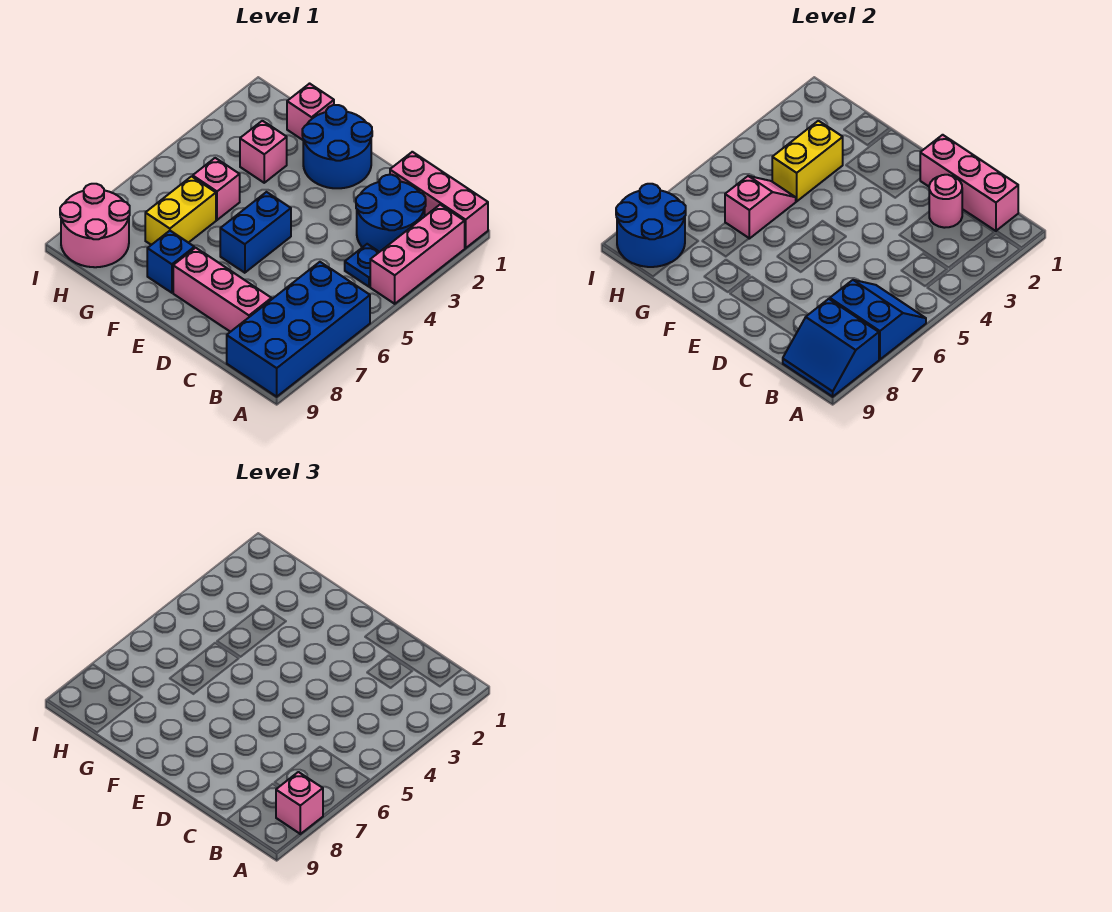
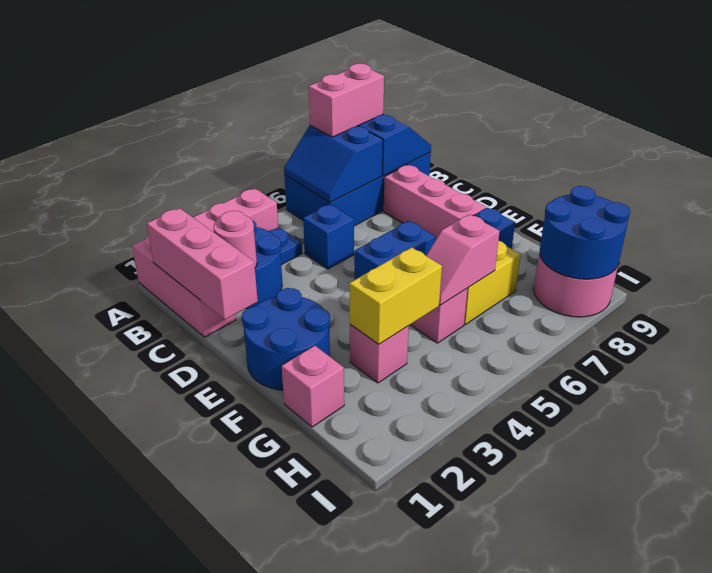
pink brick A8 level 3 -> pink brick A7:A8 level 3
none -> blue brick C5 level 1

